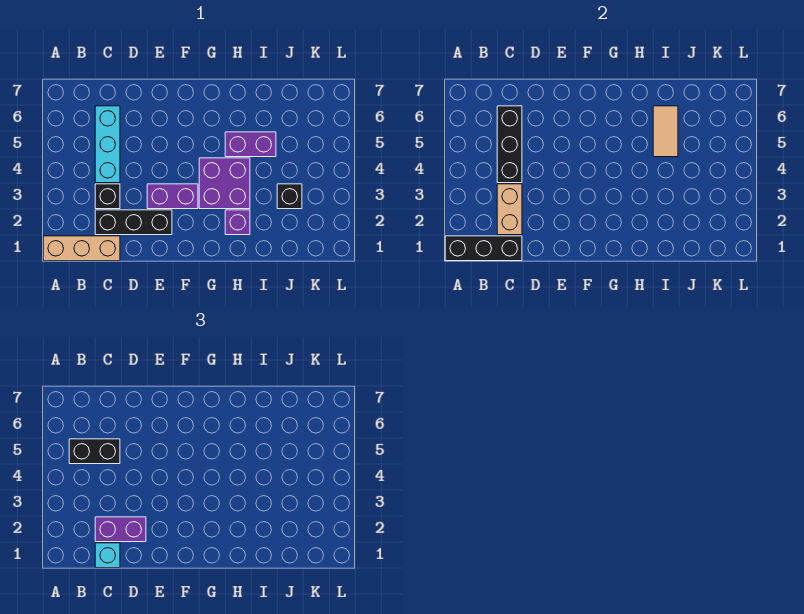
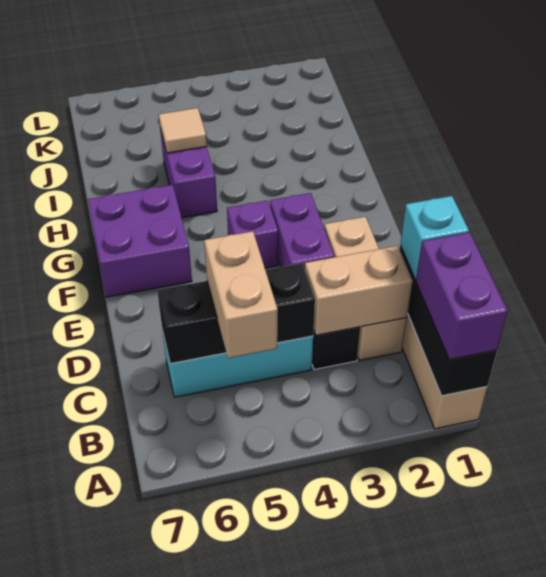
black brick B5:C5 level 3 -> tan brick B5:C5 level 3
black brick C2:E2 level 1 -> tan brick C2:E2 level 1
purple brick C2:D2 level 3 -> purple brick A1:B1 level 3
purple brick G3:H4 level 1 -> purple brick F6:G7 level 1
purple brick H2 level 1 -> purple brick F4 level 1
tan tile I5:I6 level 2 -> tan tile I5 level 2
black brick J3 level 1 -> none

